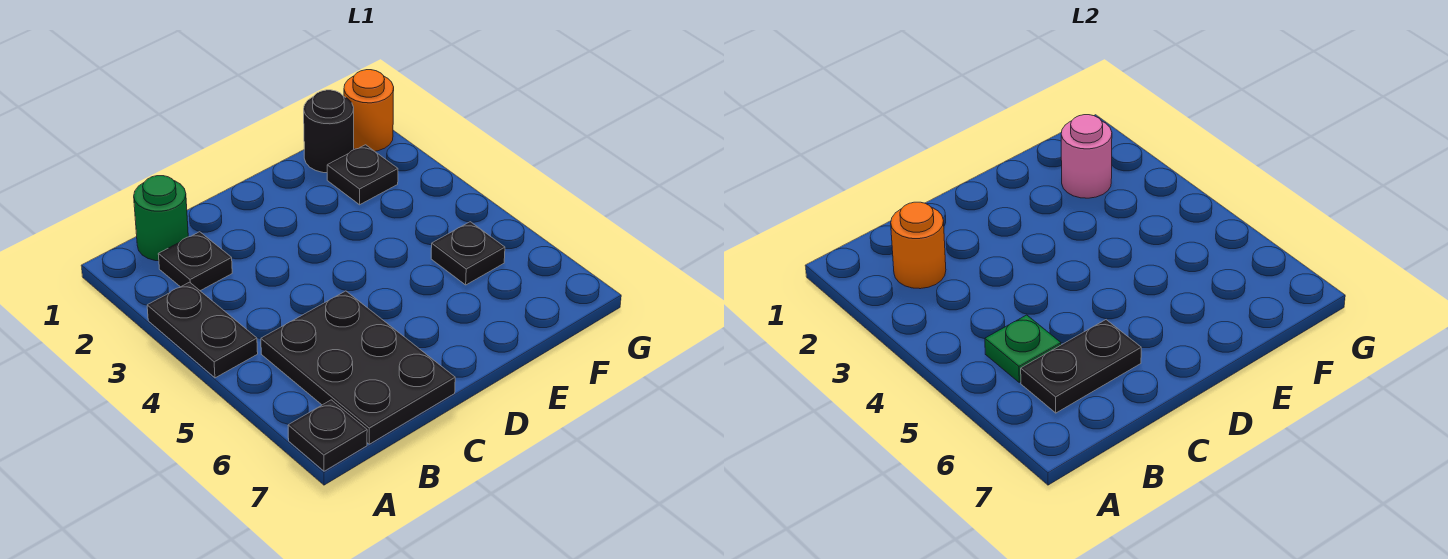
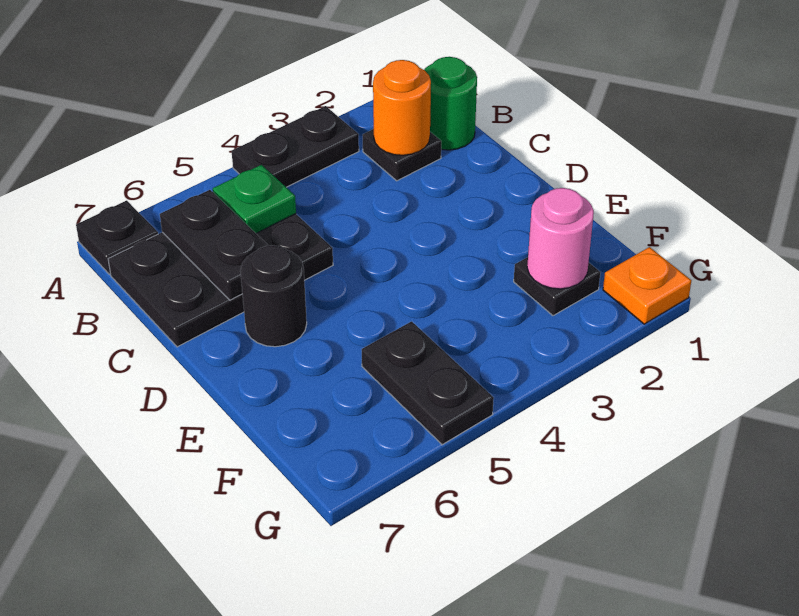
black round brick F1 level 1 -> black round brick D6 level 1
black plate F5 level 1 -> black plate F5:G5 level 1
orange round brick G1 level 1 -> orange plate G1 level 1

